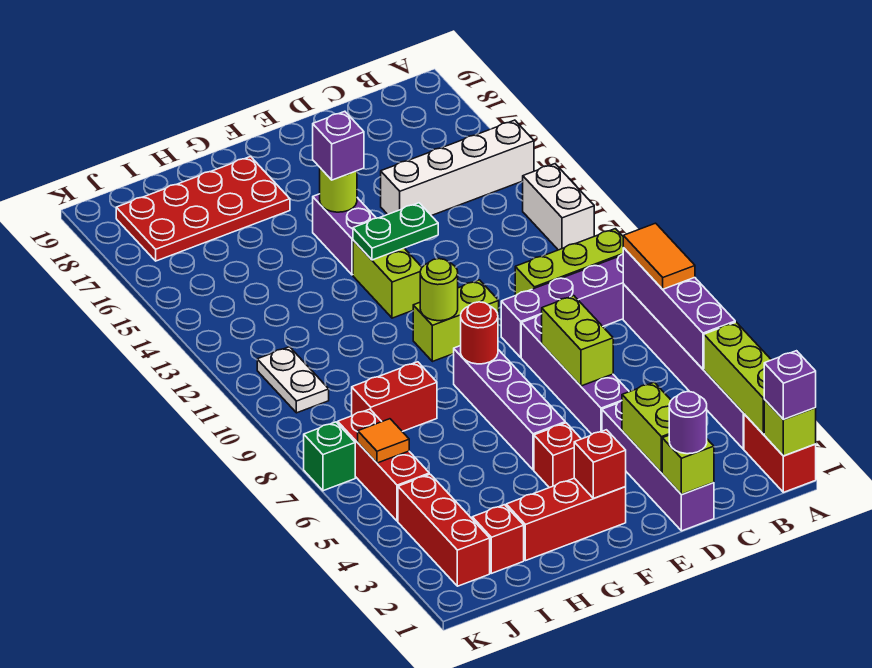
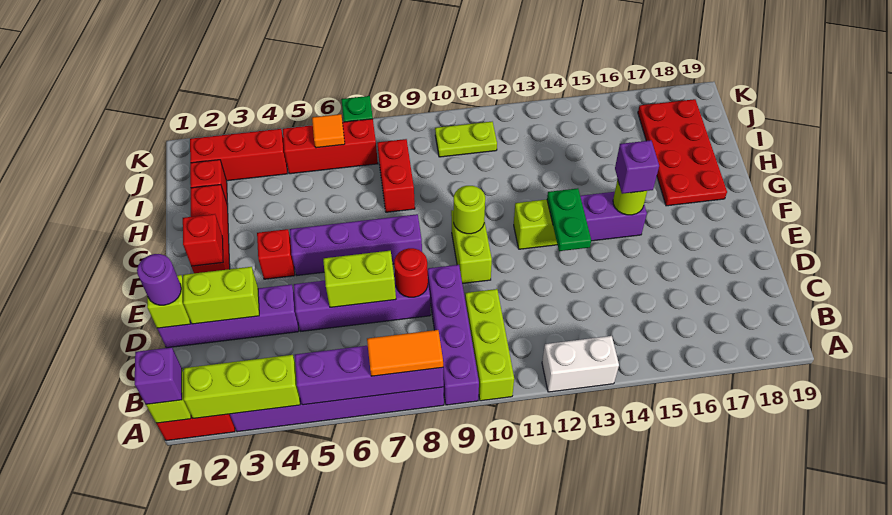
white brick A15:D15 level 1 -> none
red round brick F8 level 2 -> red round brick D8 level 2
white plate J10:J11 level 1 -> lime plate J10:J11 level 1

